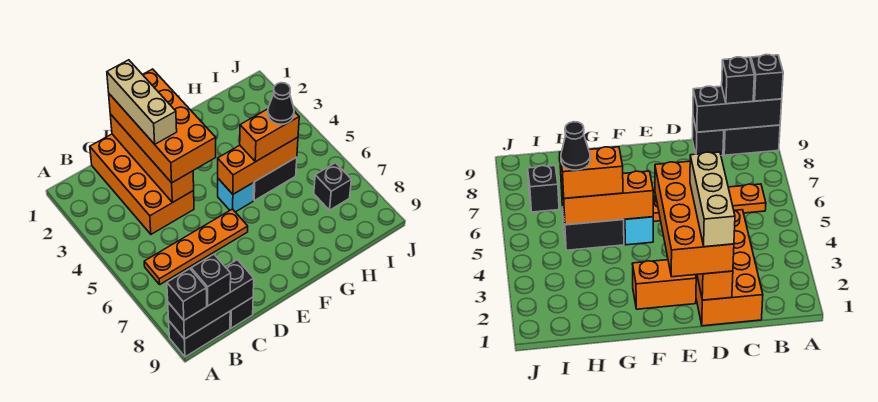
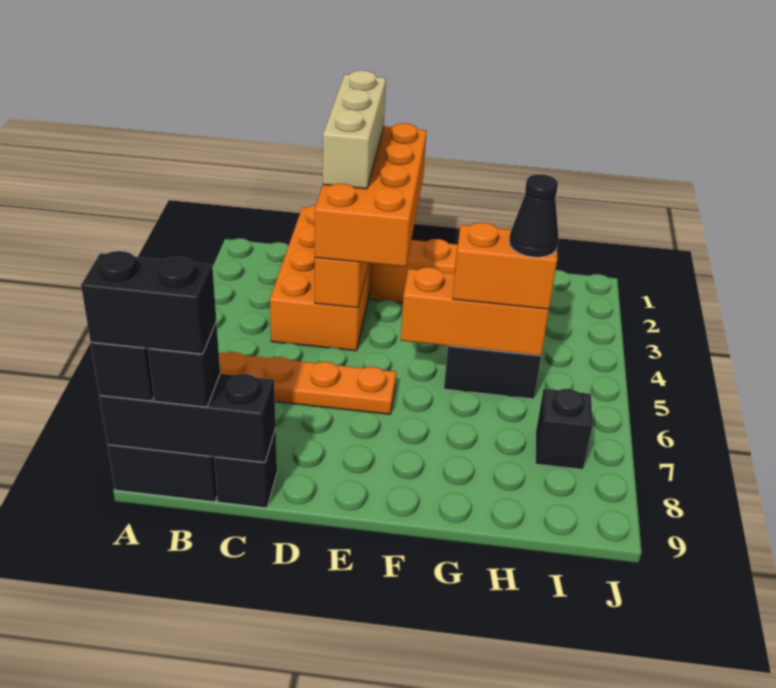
none -> black brick A9:B9 level 4
cyan brick F5 level 1 -> none

